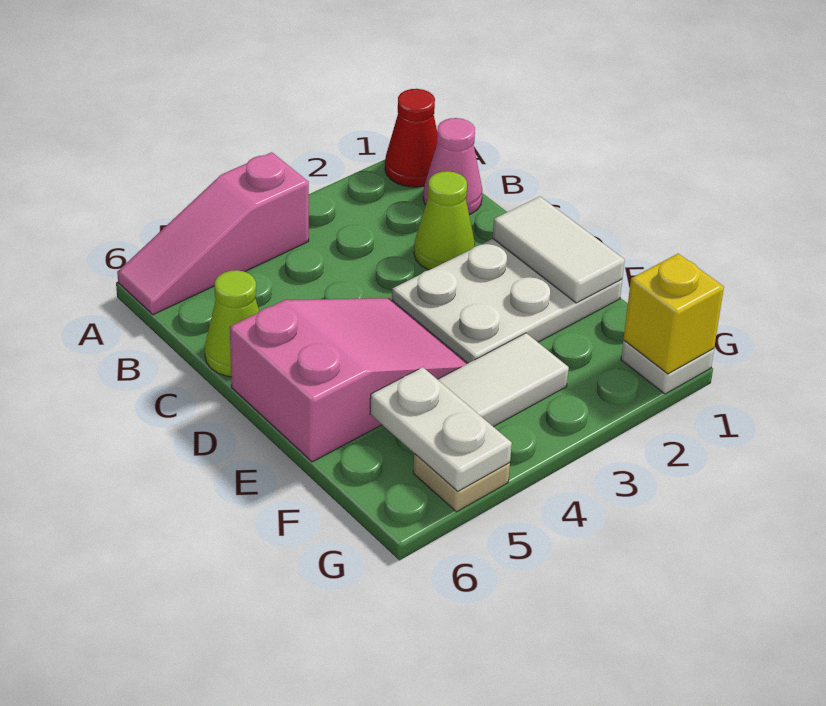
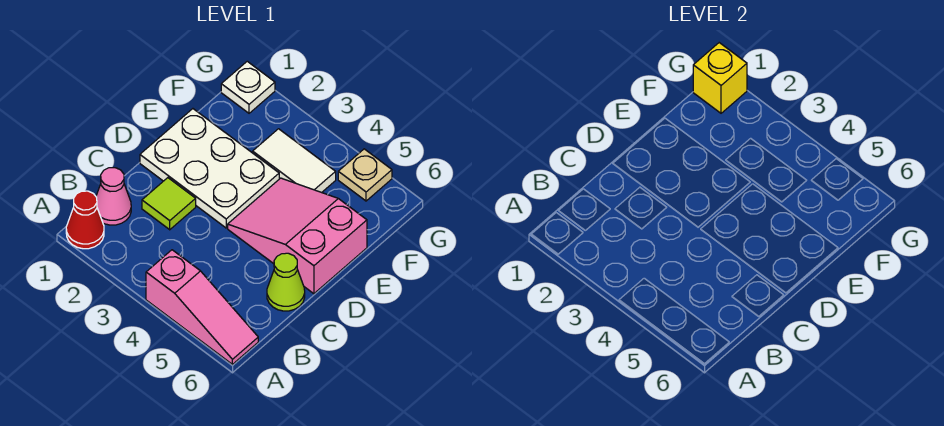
lime cone C2 level 1 -> lime tile C2 level 1
white tile D1:E1 level 2 -> none
white plate F5:G5 level 2 -> none

